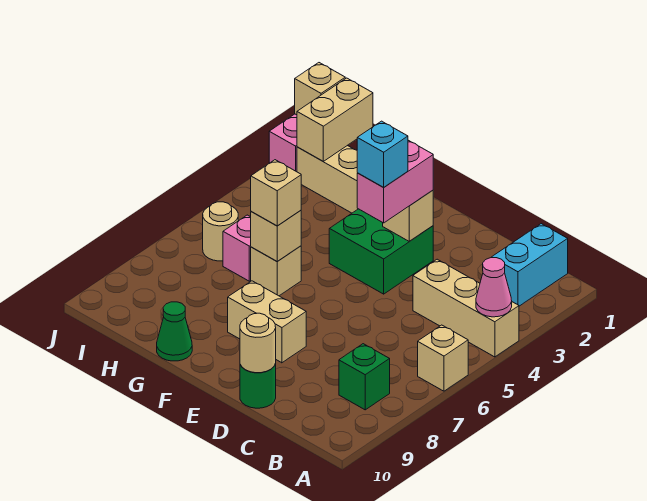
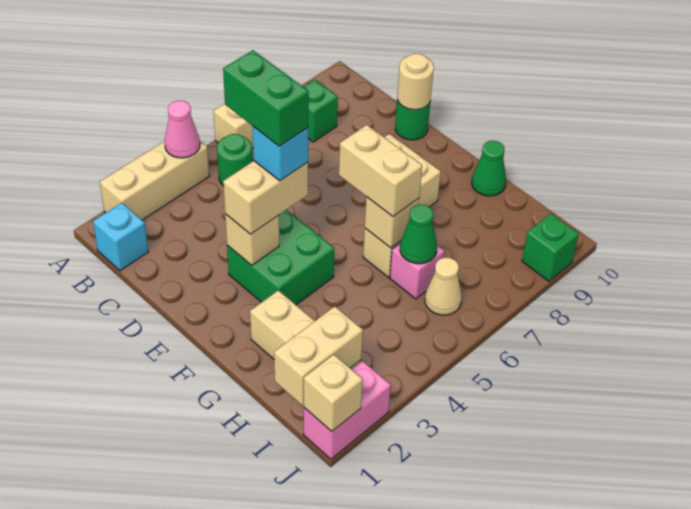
tan brick A4:C4 level 1 -> tan brick A2:A4 level 1
cyan brick B1:B2 level 1 -> cyan brick B1 level 1
none -> green round brick B5 level 1
none -> green brick D4:E4 level 5
pink brick E3:E4 level 3 -> tan brick E3:E4 level 3
tan brick G6 level 3 -> tan brick F6:G6 level 3
none -> green cone H6 level 2
tan round brick I6 level 1 -> tan cone I6 level 1
none -> green brick J9 level 1

